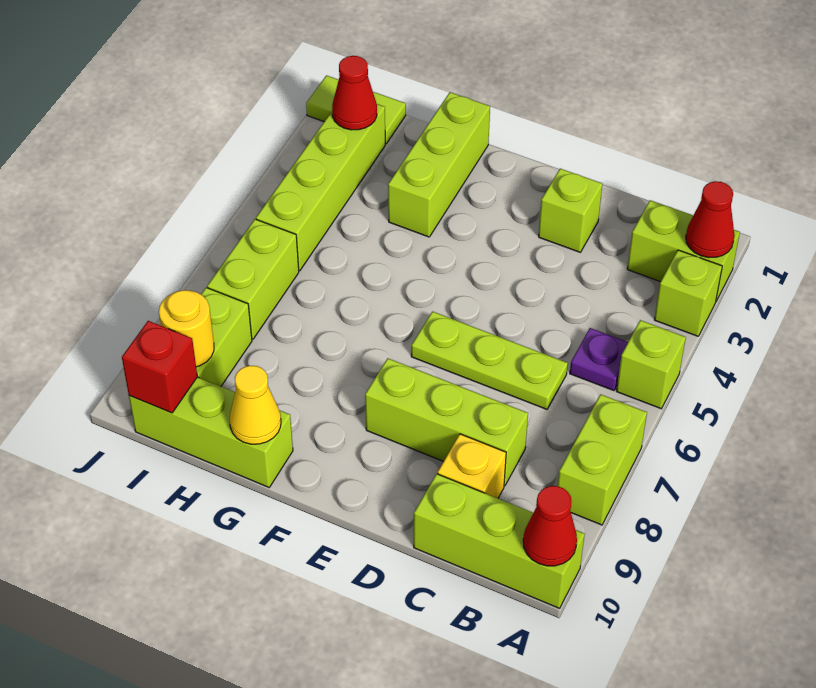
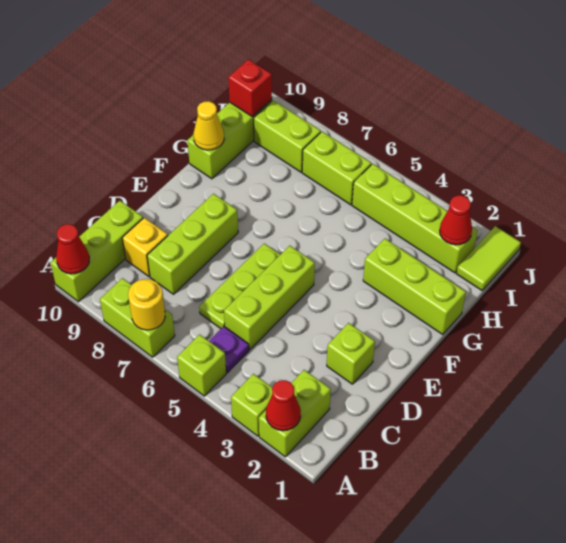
none -> lime brick C5:E5 level 1
yellow round brick I9 level 2 -> yellow round brick A7 level 2

